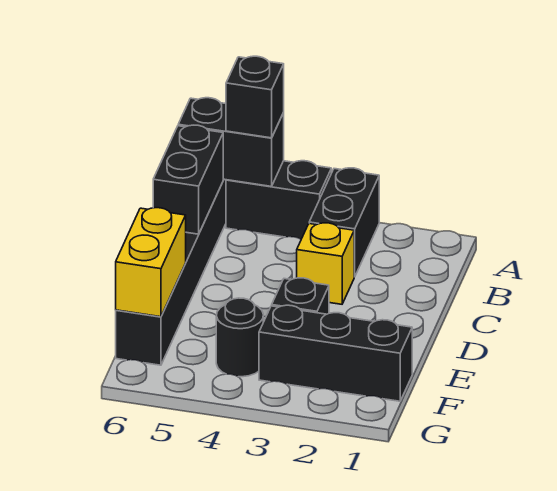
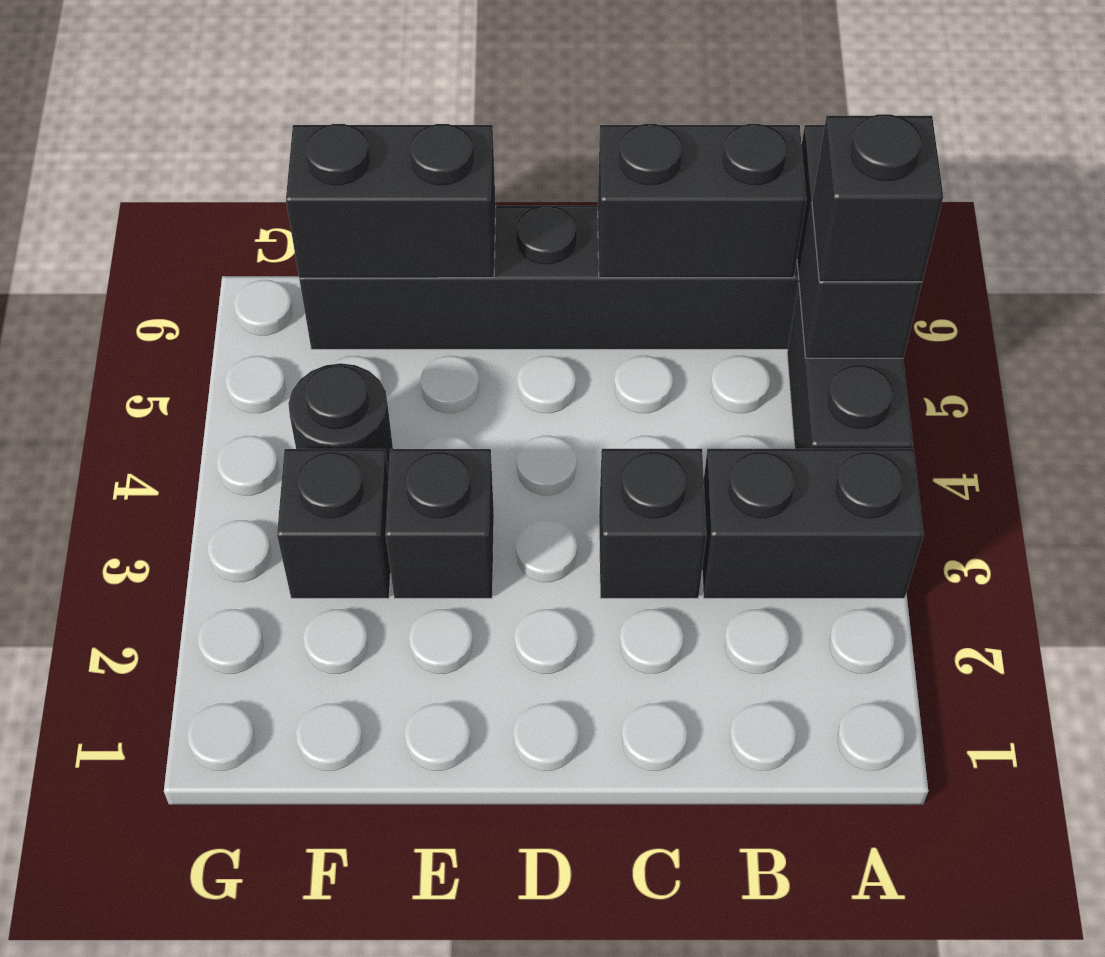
yellow brick C3 level 1 -> black brick C3 level 1
yellow brick E6:F6 level 2 -> black brick E6:F6 level 2
black brick F1:F3 level 1 -> black brick F3 level 1

